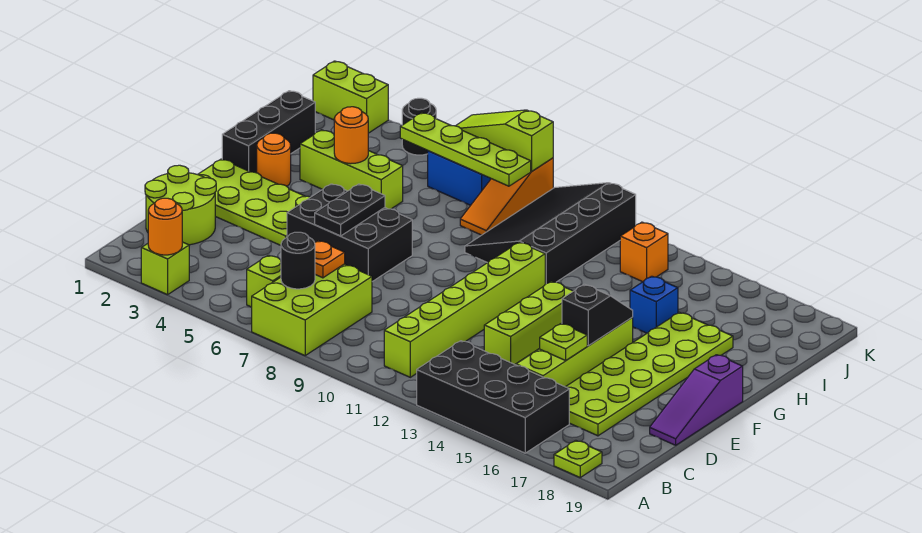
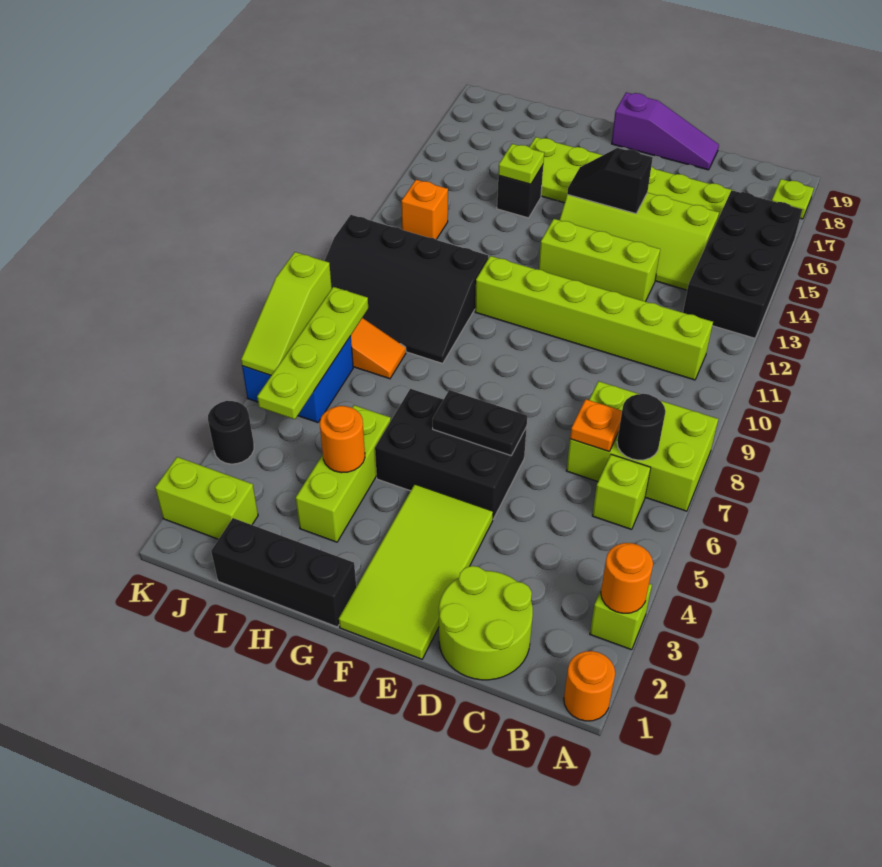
lime plate D15 level 2 -> lime plate H15 level 2
lime plate E1:F4 level 1 -> lime tile E1:F4 level 1
black brick E5:F7 level 1 -> black brick E5:G6 level 1
orange round brick G2 level 1 -> orange round brick A1 level 1
blue brick H15 level 1 -> black brick H15 level 1
lime brick K1:K2 level 1 -> lime brick J2:K2 level 1

